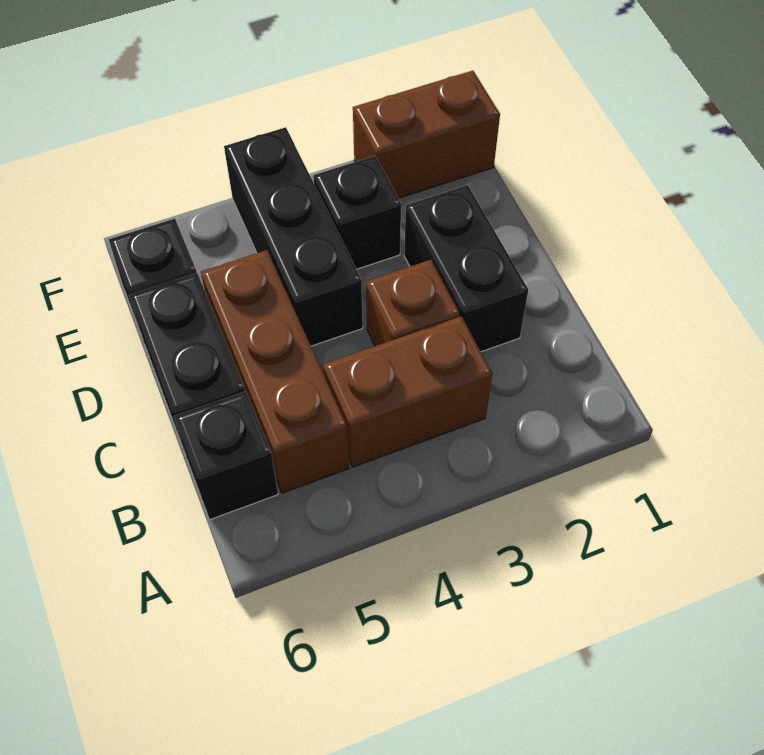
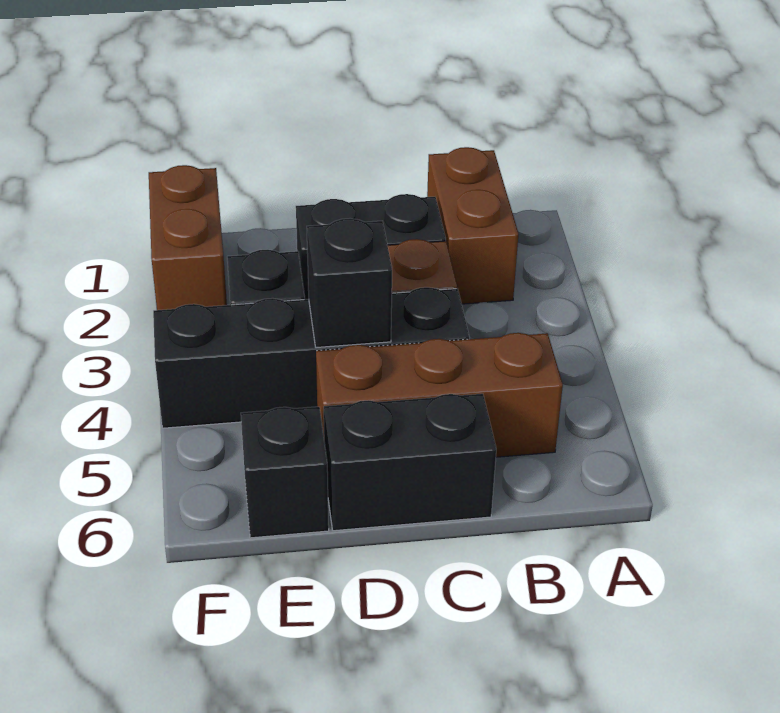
brown brick B3:B4 level 1 -> brown brick B1:B2 level 1
black brick B6 level 1 -> black brick D4 level 2
black brick D4:F4 level 1 -> black brick C4:F4 level 1

